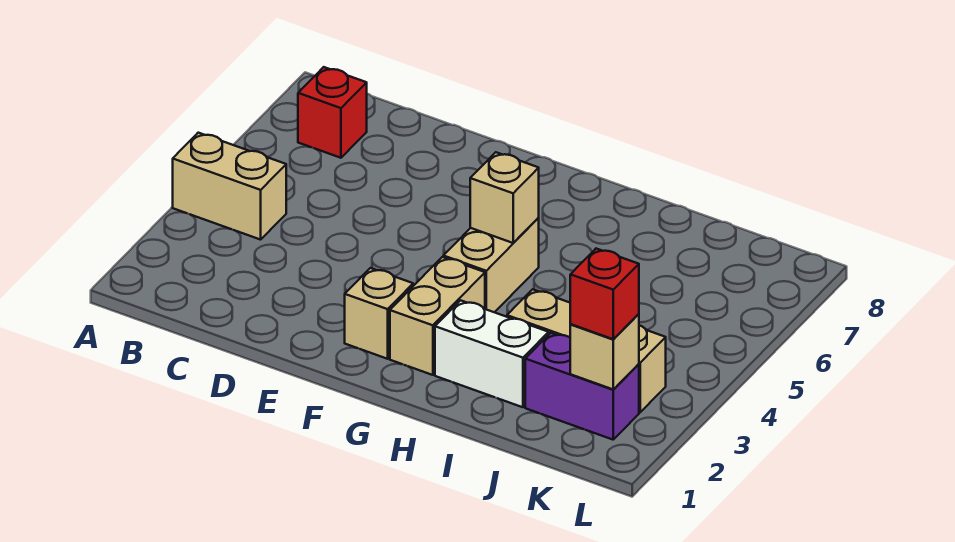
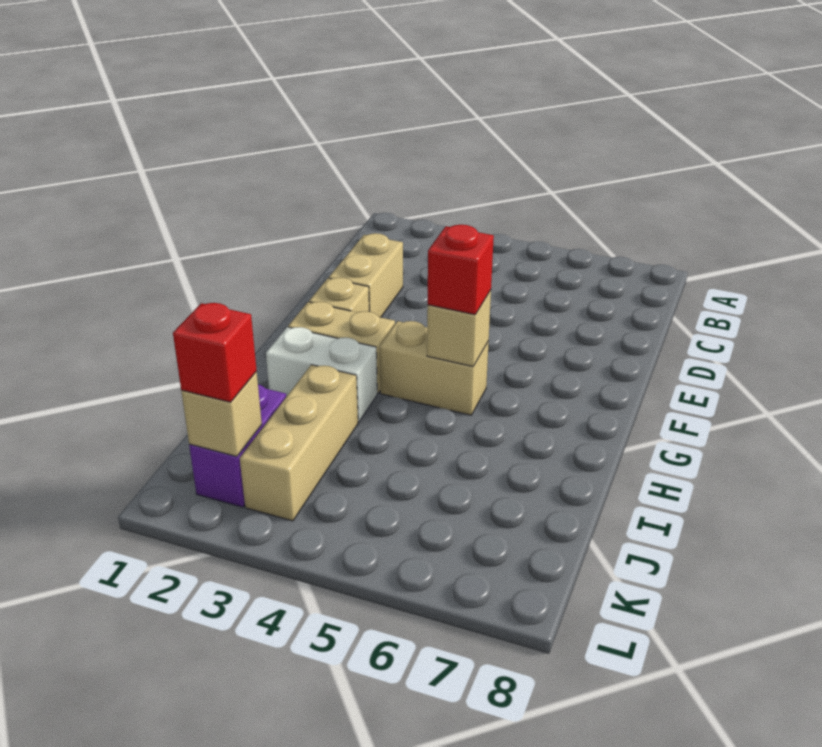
tan brick A4:B4 level 1 -> tan brick D2:E2 level 1
red brick B7 level 1 -> red brick G5 level 3
white brick H2:I2 level 1 -> white brick H2:H3 level 1

